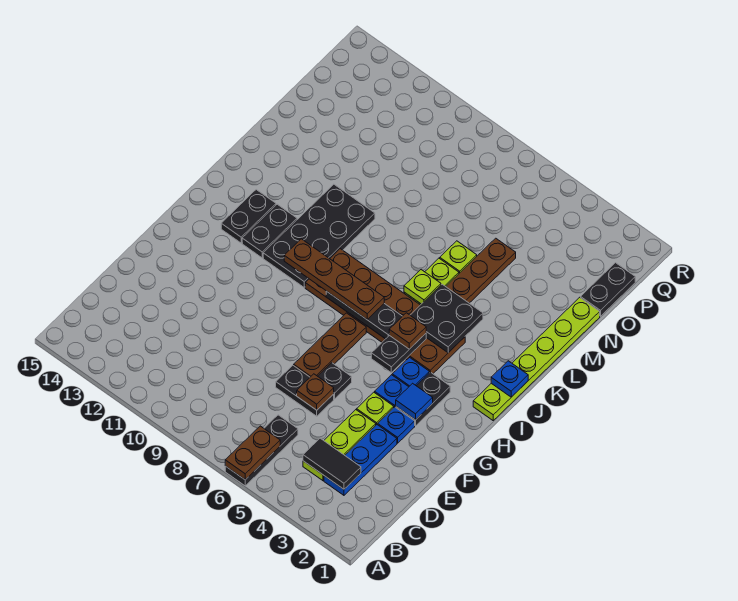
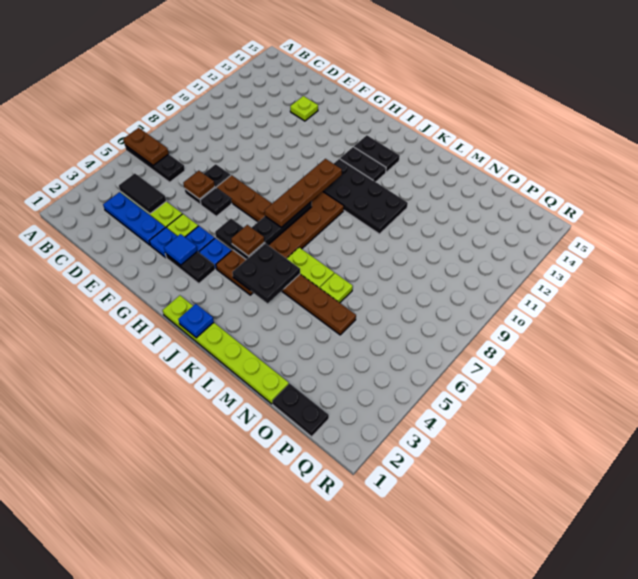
black tile C3:C4 level 2 -> black tile C4:D4 level 2
lime plate K6 level 2 -> lime plate E13 level 1

